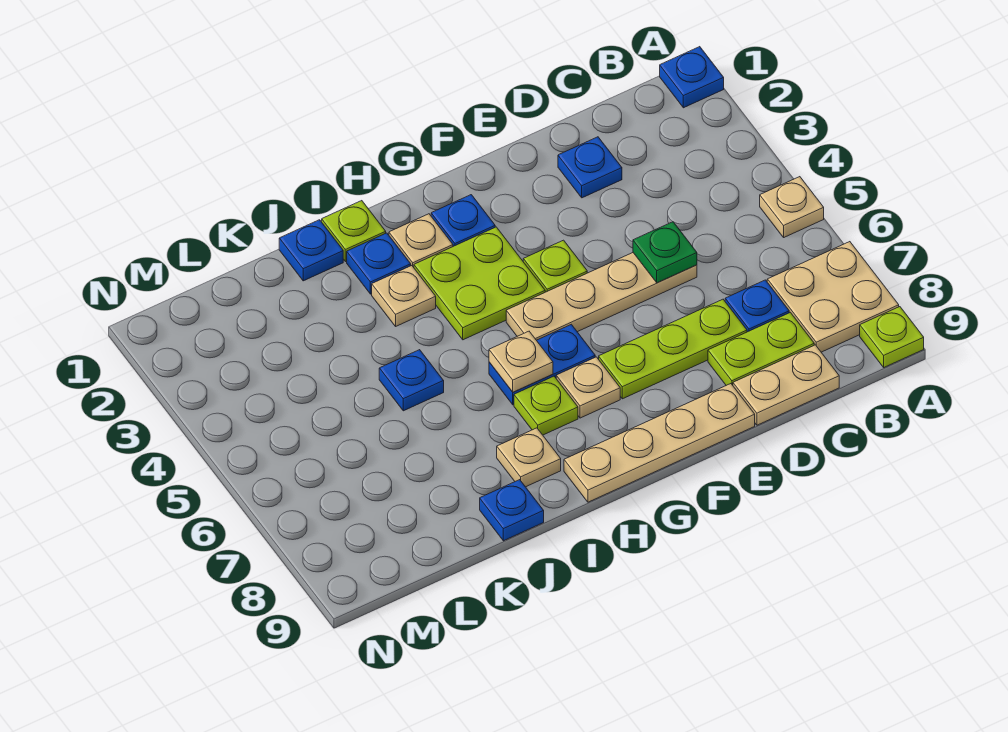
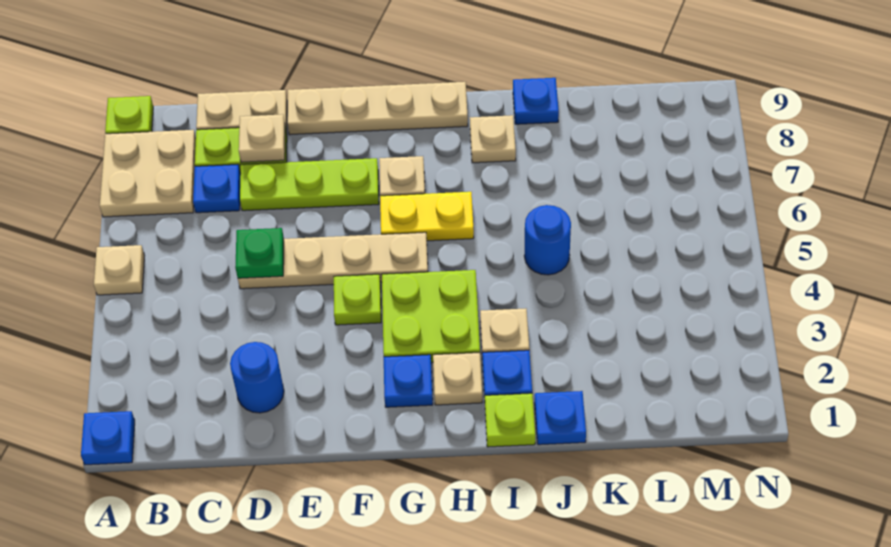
blue plate D2 level 1 -> blue round brick D2 level 1
blue plate G6:H6 level 1 -> yellow plate G6:H6 level 1
tan plate H6 level 2 -> tan plate D8 level 2
lime plate H7 level 1 -> none
blue plate J5 level 1 -> blue round brick J5 level 1

